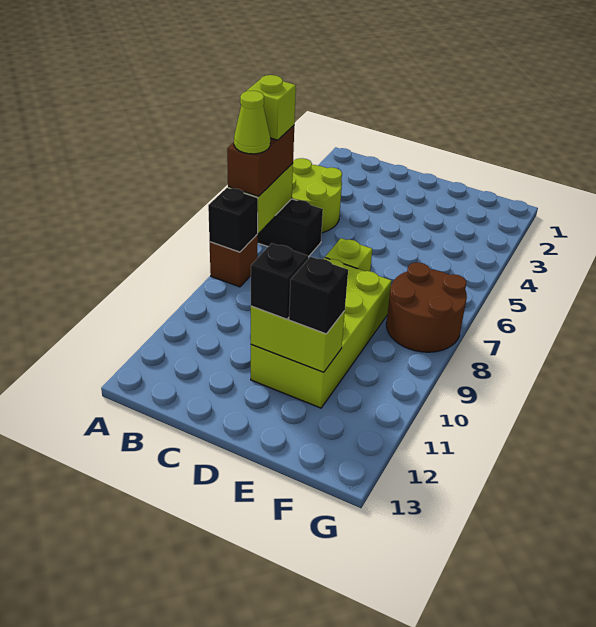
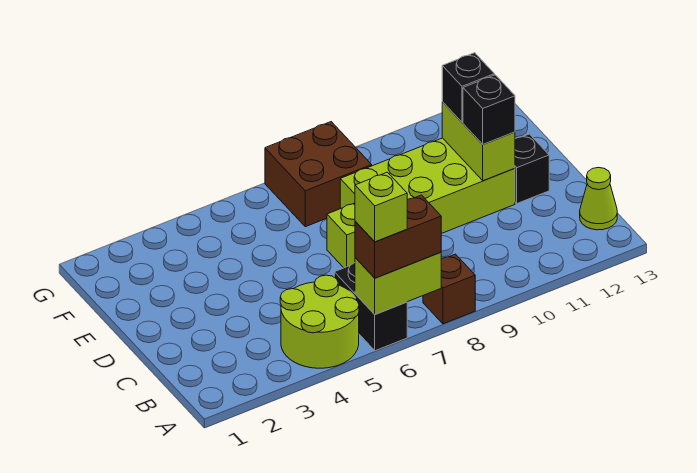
lime cone A7 level 4 -> lime cone B13 level 1
black brick A8 level 2 -> black brick D12 level 1
brown round brick F7:G8 level 1 -> brown brick F7:G8 level 1

